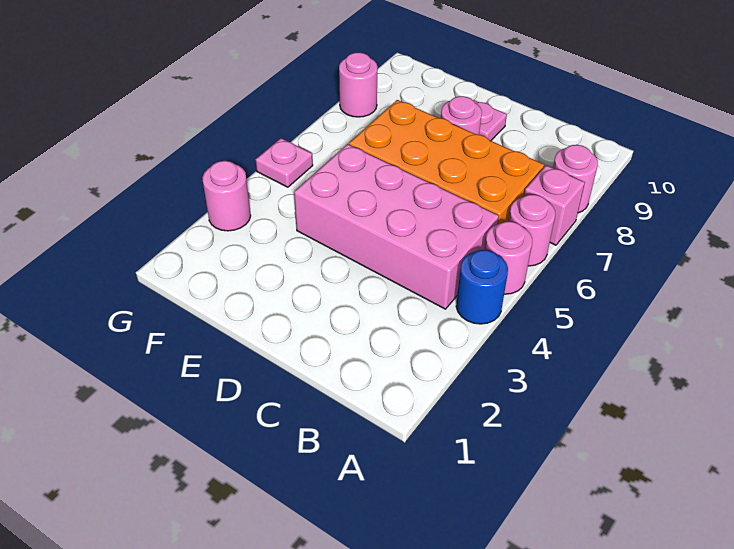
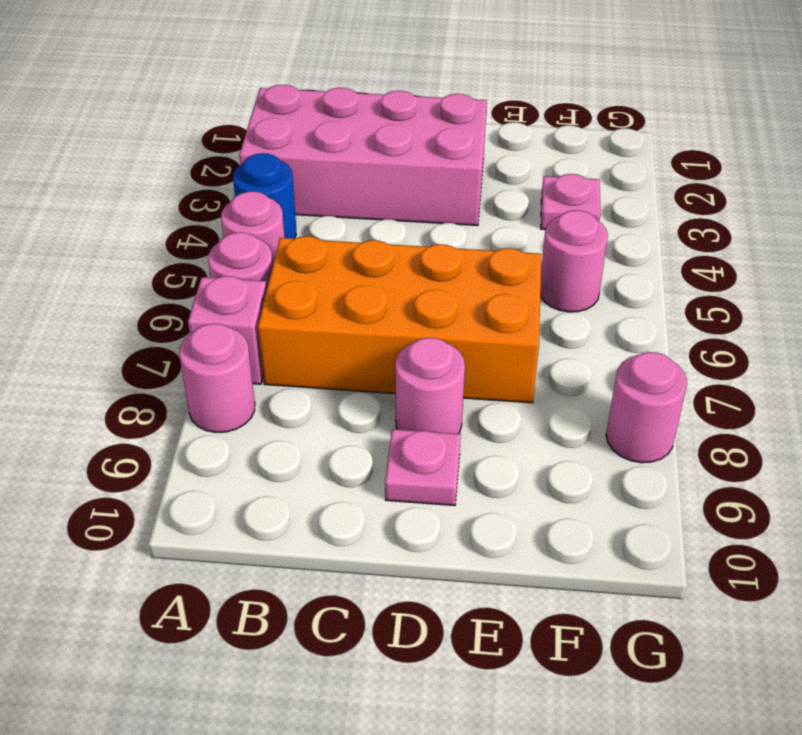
pink brick B4:E5 level 1 -> pink brick A2:D3 level 1
pink round brick G3 level 1 -> pink round brick F5 level 1
pink plate G5 level 1 -> pink plate F3 level 1

